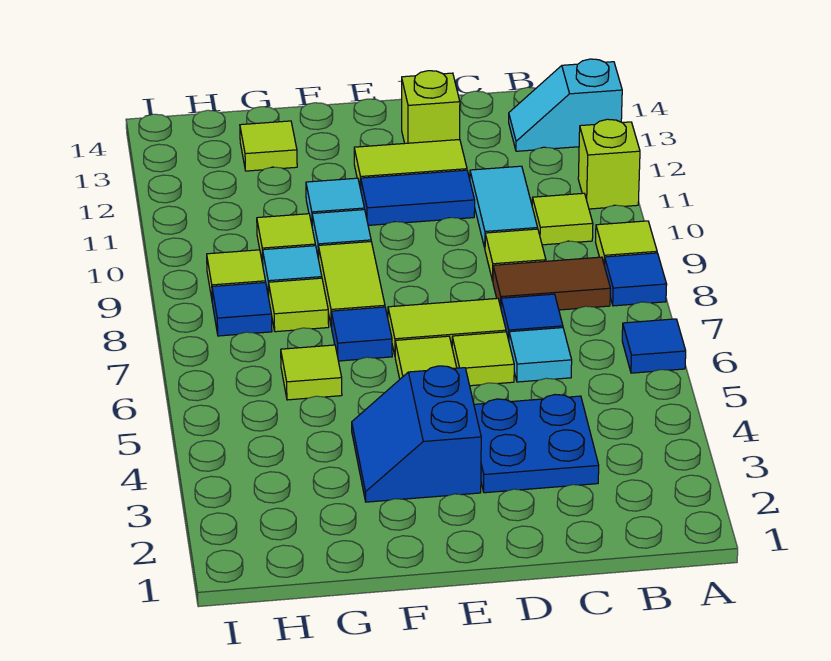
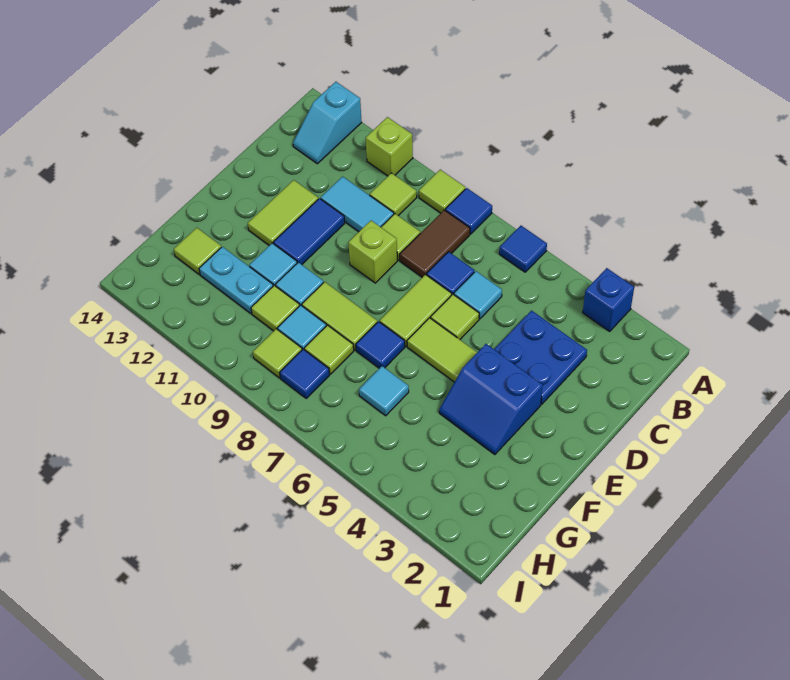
none -> blue brick A3 level 1
lime brick D13 level 1 -> lime brick D9 level 1
lime tile G6 level 1 -> cyan tile G6 level 1
none -> cyan plate G11:G12 level 1

